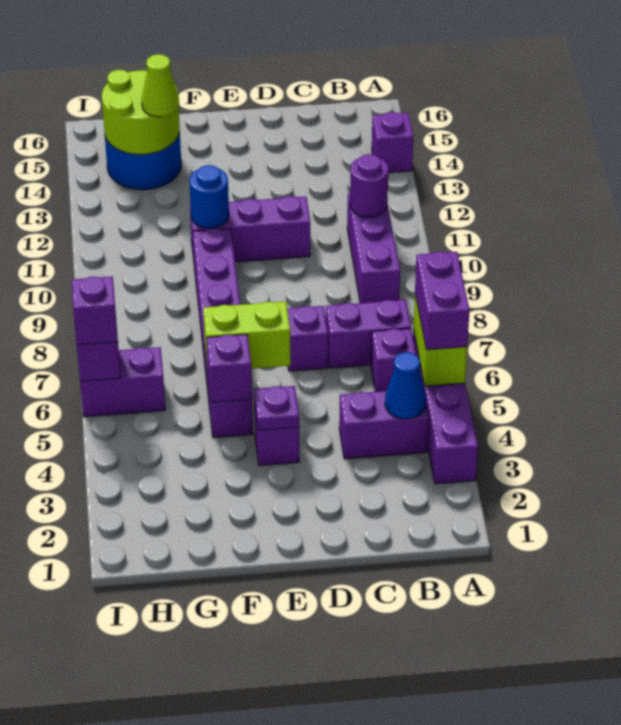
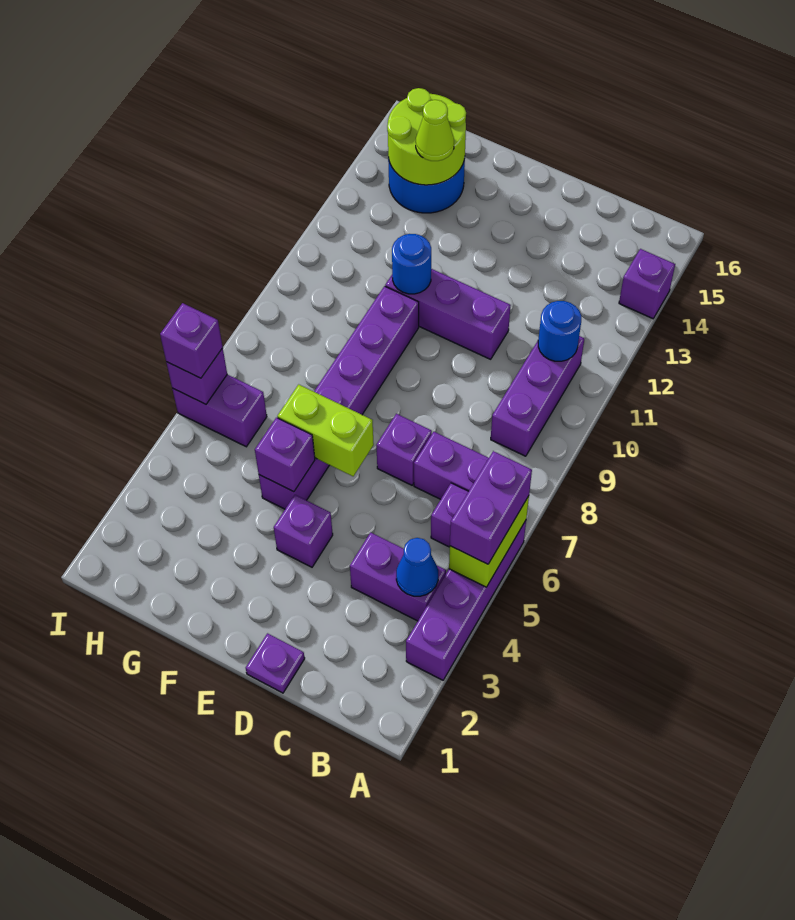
purple round brick B11 level 2 -> blue round brick B11 level 2
purple plate E4 level 2 -> purple plate D1 level 1

